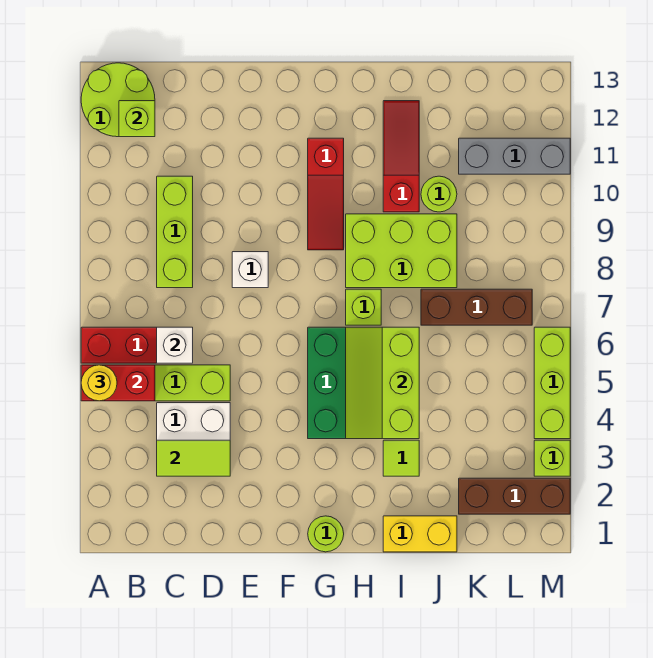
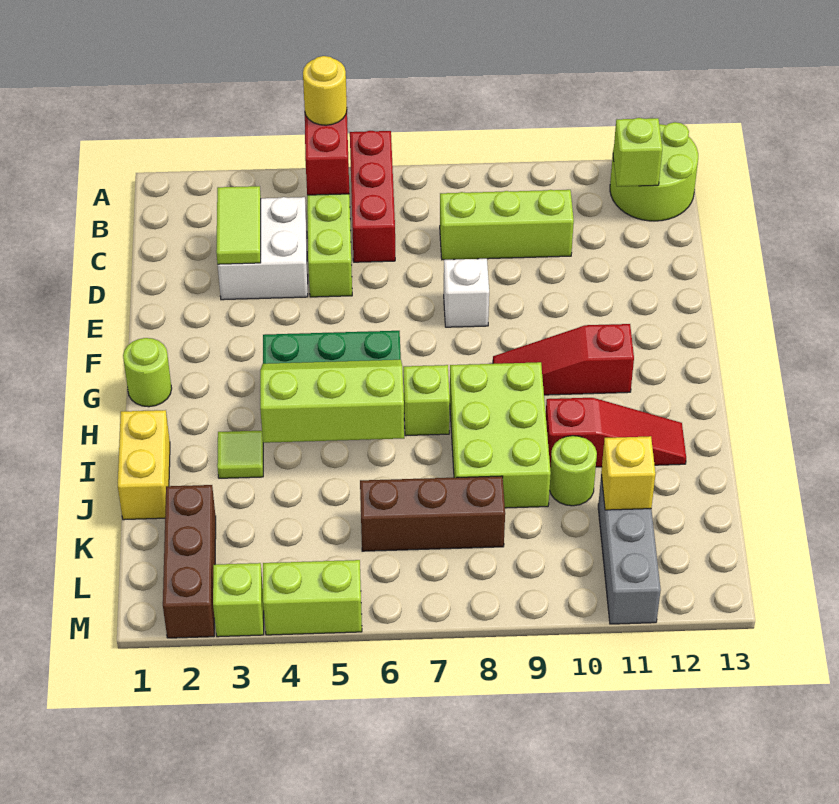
white brick C6 level 2 -> none
brown brick J7:L7 level 1 -> brown brick K6:K8 level 1
none -> yellow brick K11 level 2
lime brick M4:M6 level 1 -> lime brick M4:M5 level 1

